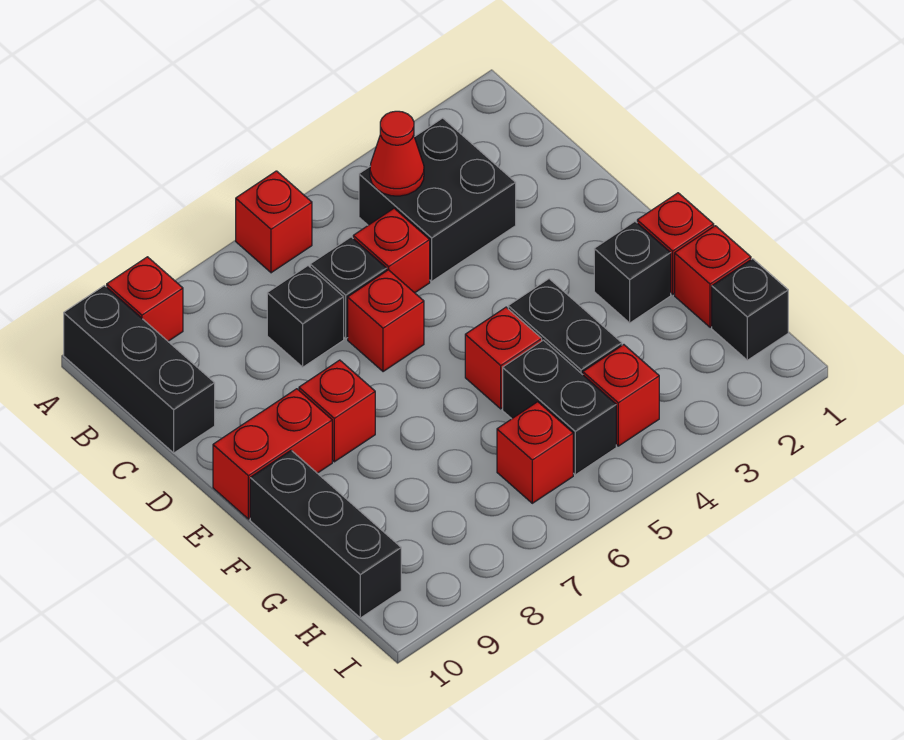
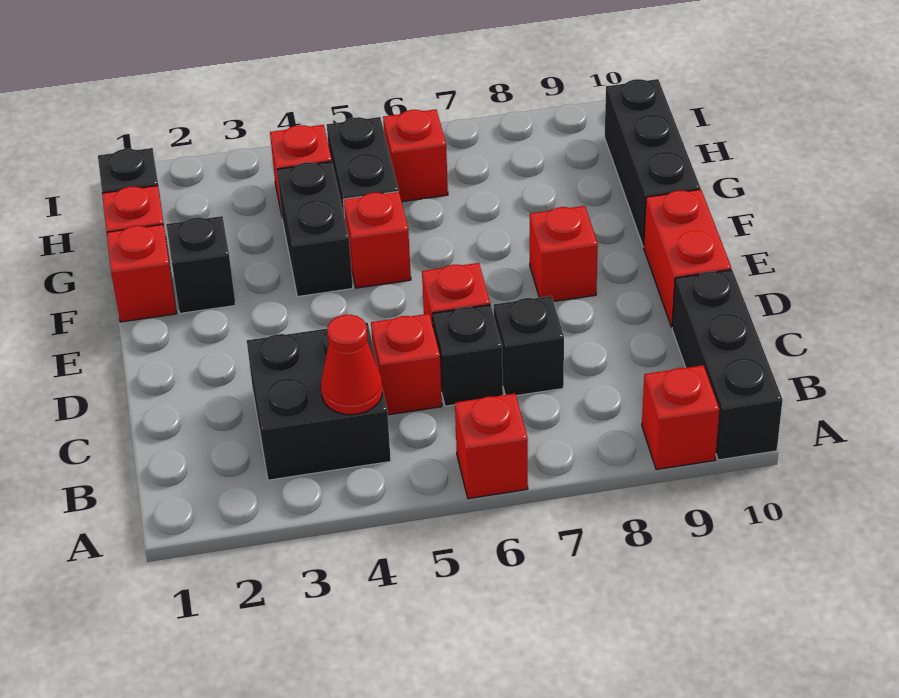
red brick E9:E10 level 1 -> red brick D10:E10 level 1

